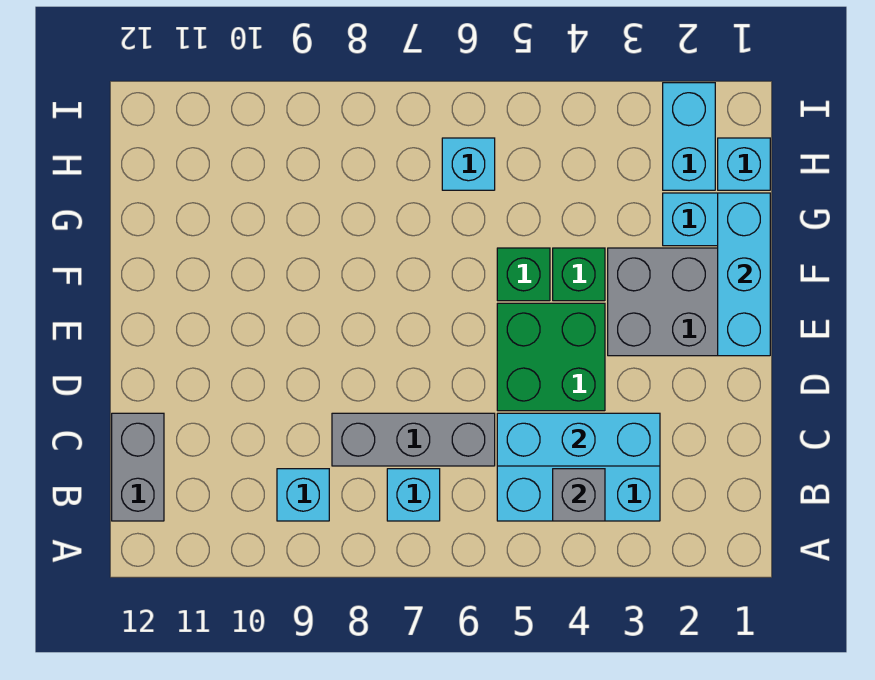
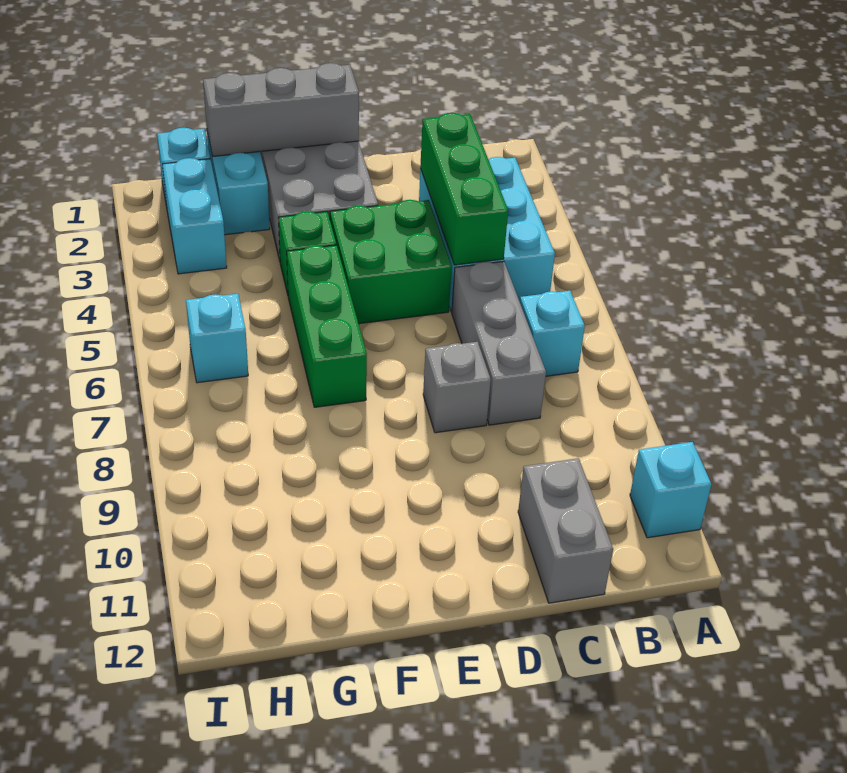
grey brick B4 level 2 -> grey brick D8 level 1
cyan brick B9 level 1 -> cyan brick A11 level 1
grey brick B12:C12 level 1 -> grey brick C11:C12 level 1
cyan brick C3:C5 level 2 -> green brick C3:C5 level 2
cyan brick E1:G1 level 2 -> grey brick E1:G1 level 2
green brick F5 level 1 -> green brick F5:F7 level 1
cyan brick H2:I2 level 1 -> cyan brick H2:H3 level 1

